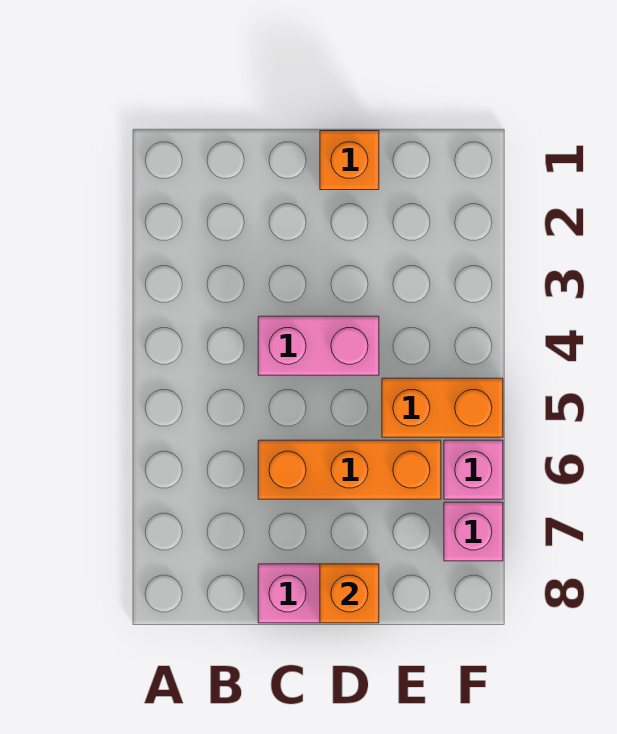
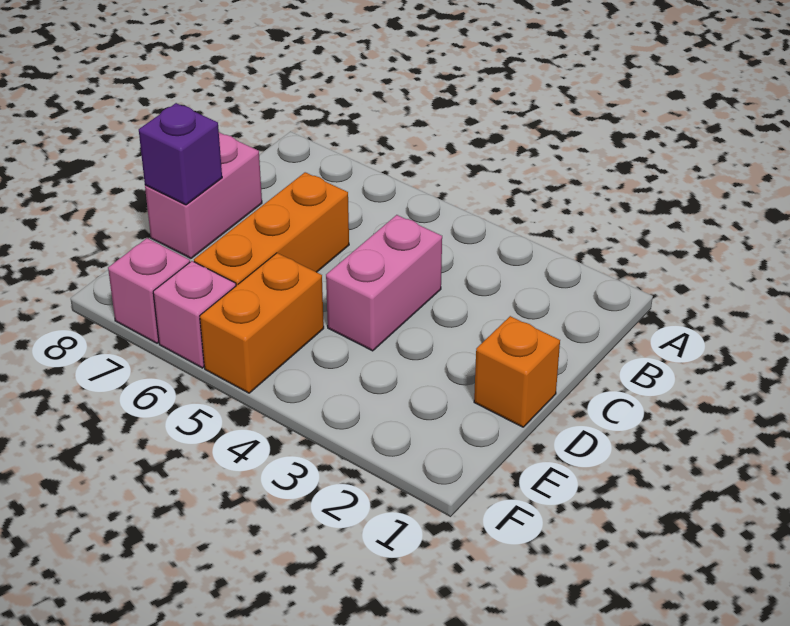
orange brick D8 level 2 -> purple brick D8 level 2

